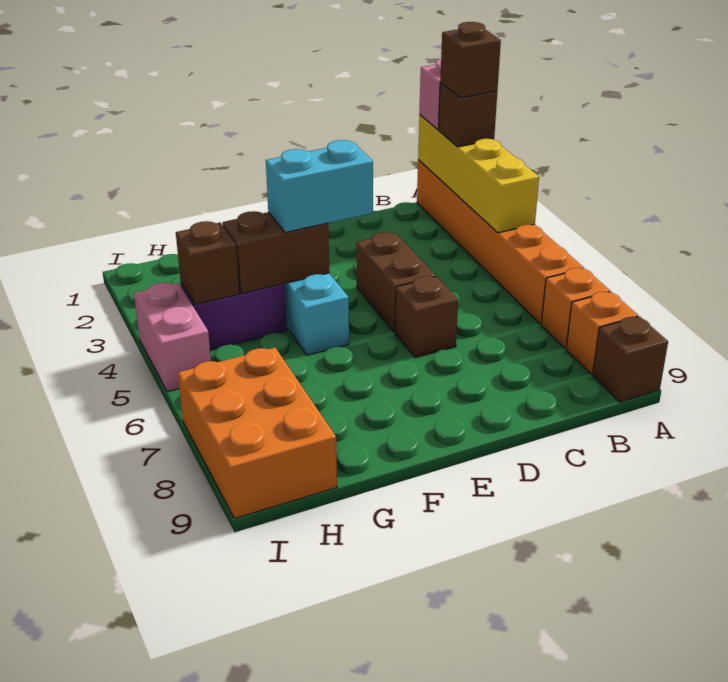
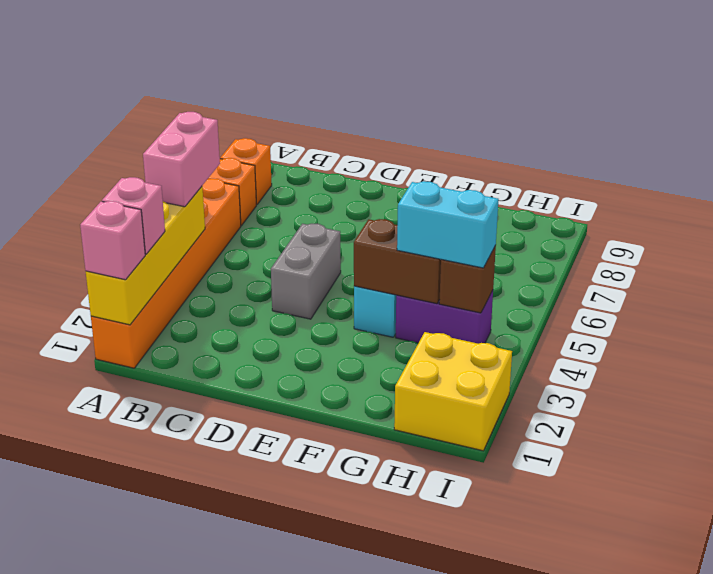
brown brick A2 level 3 -> pink brick A2 level 3
brown brick A2 level 4 -> none
brown brick A9 level 1 -> none
brown brick D4:D5 level 1 -> grey brick D4:D5 level 1
brown brick D6 level 1 -> none
cyan brick E4:F4 level 3 -> cyan brick G4:H4 level 3
none -> yellow brick H1:I2 level 1
orange brick H7:I9 level 1 -> none
pink brick I4:I5 level 1 -> pink brick A4:A5 level 3

